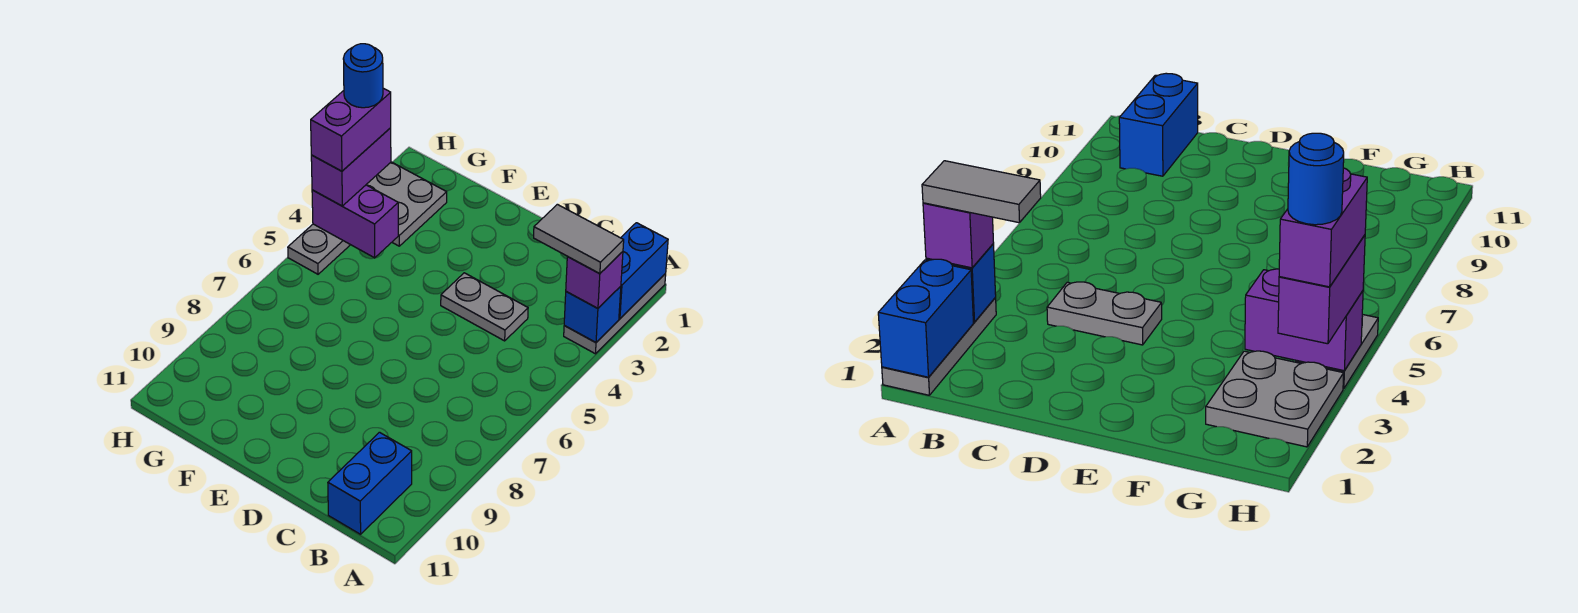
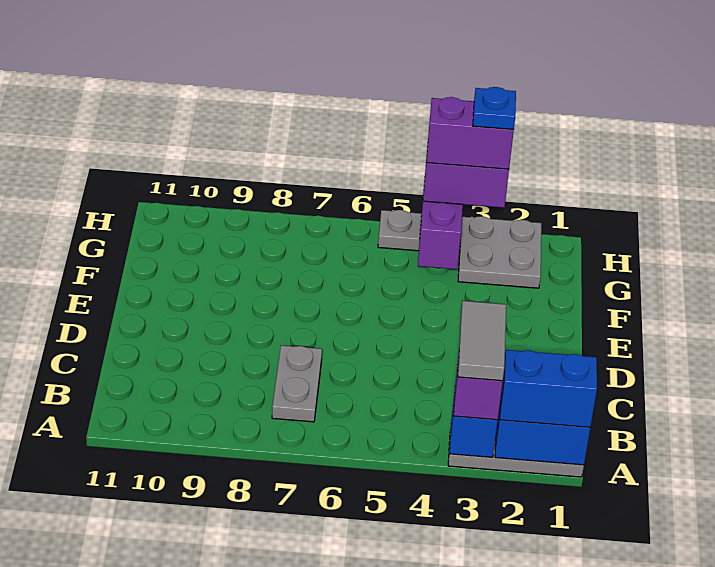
blue brick B10:B11 level 1 -> blue brick A1:A2 level 3
grey plate C4:D4 level 1 -> grey plate B7:C7 level 1
blue round brick H3 level 5 -> blue plate H3 level 5

